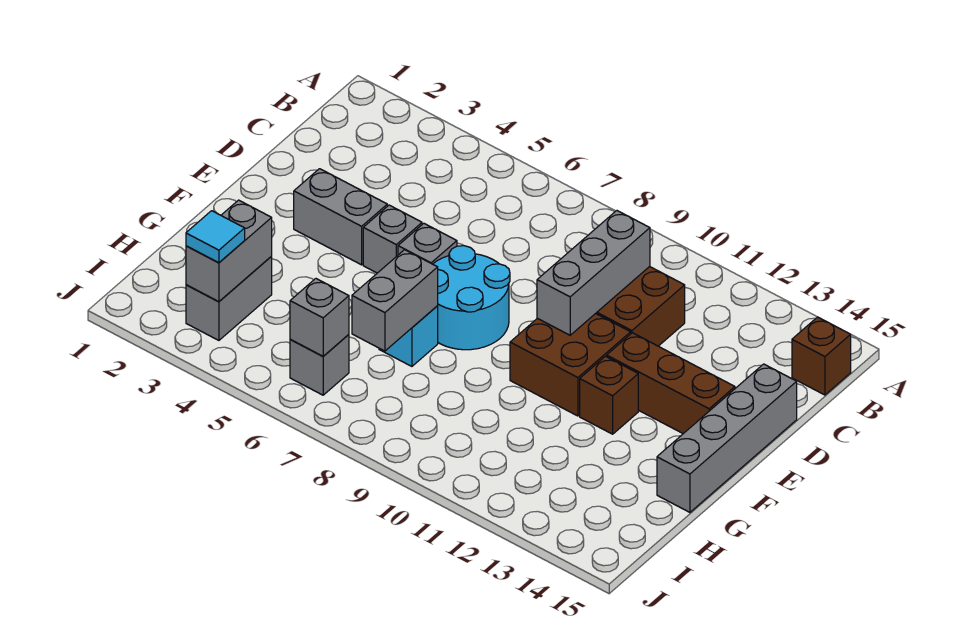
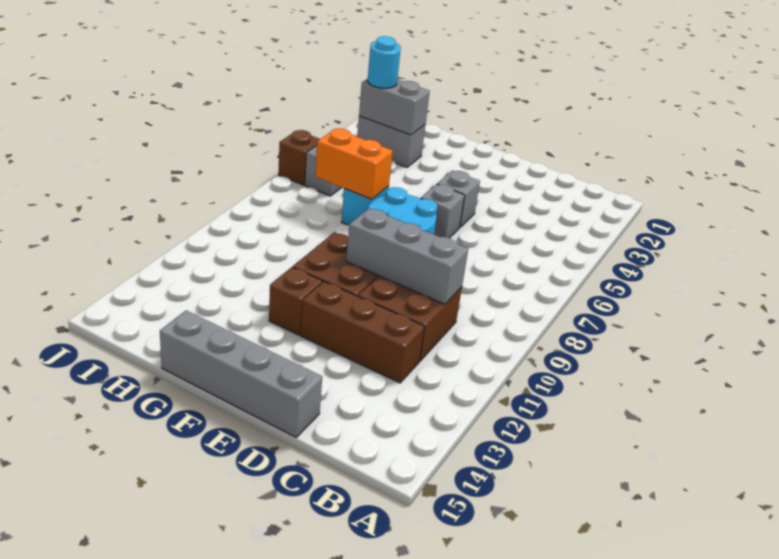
brown brick B15 level 1 -> brown brick J6 level 1
grey brick E3:E4 level 1 -> none
brown brick E12:E14 level 1 -> brown brick C12:E12 level 1
grey brick G7:H7 level 2 -> orange brick G7:H7 level 2
cyan tile I3 level 3 -> cyan round brick I3 level 3
grey brick I6 level 2 -> none

